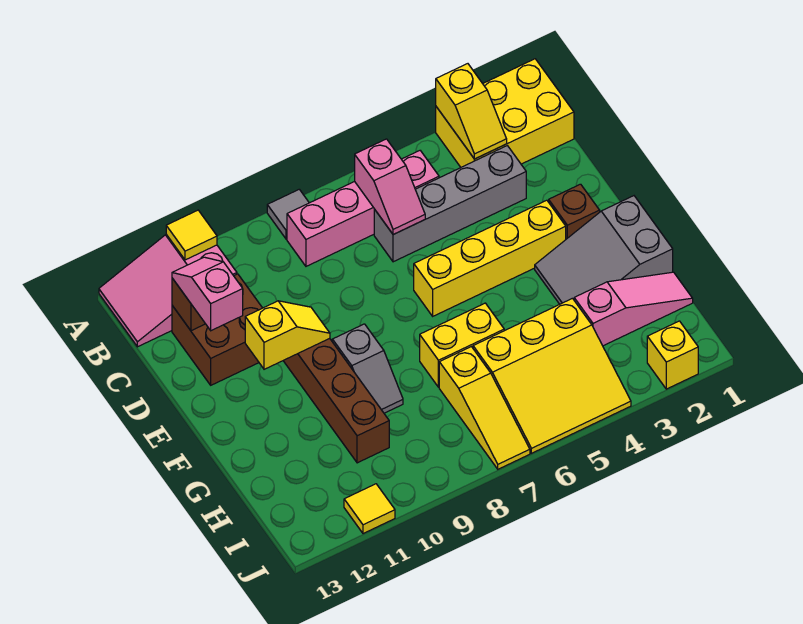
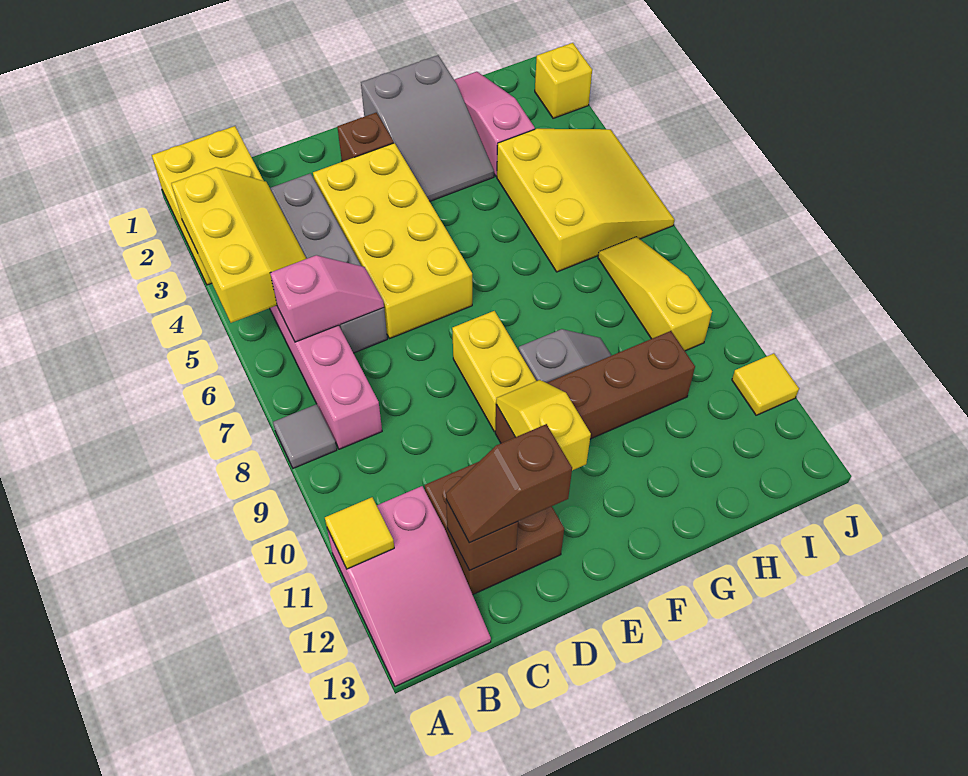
yellow slope A3:B3 level 2 top A -> yellow slope A3:B5 level 2 top A
pink slope C12:D12 level 3 top D -> brown slope C12:D12 level 3 top D
yellow brick E3:E6 level 1 -> yellow brick D3:E6 level 1
yellow brick G6:G7 level 1 -> yellow brick E8:E9 level 1
yellow slope H7:J7 level 1 top H -> yellow slope I7:I9 level 1 top 9

